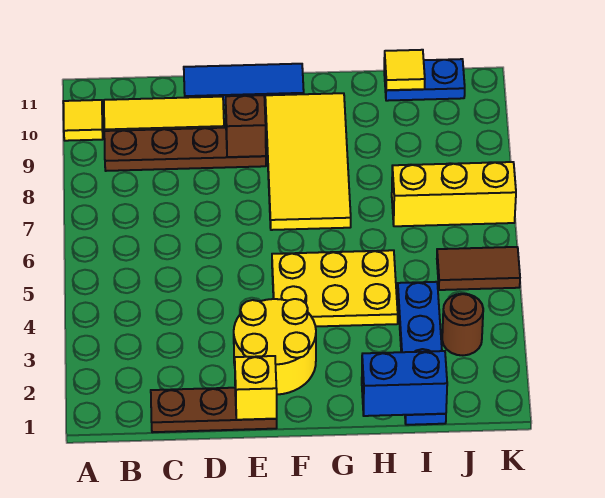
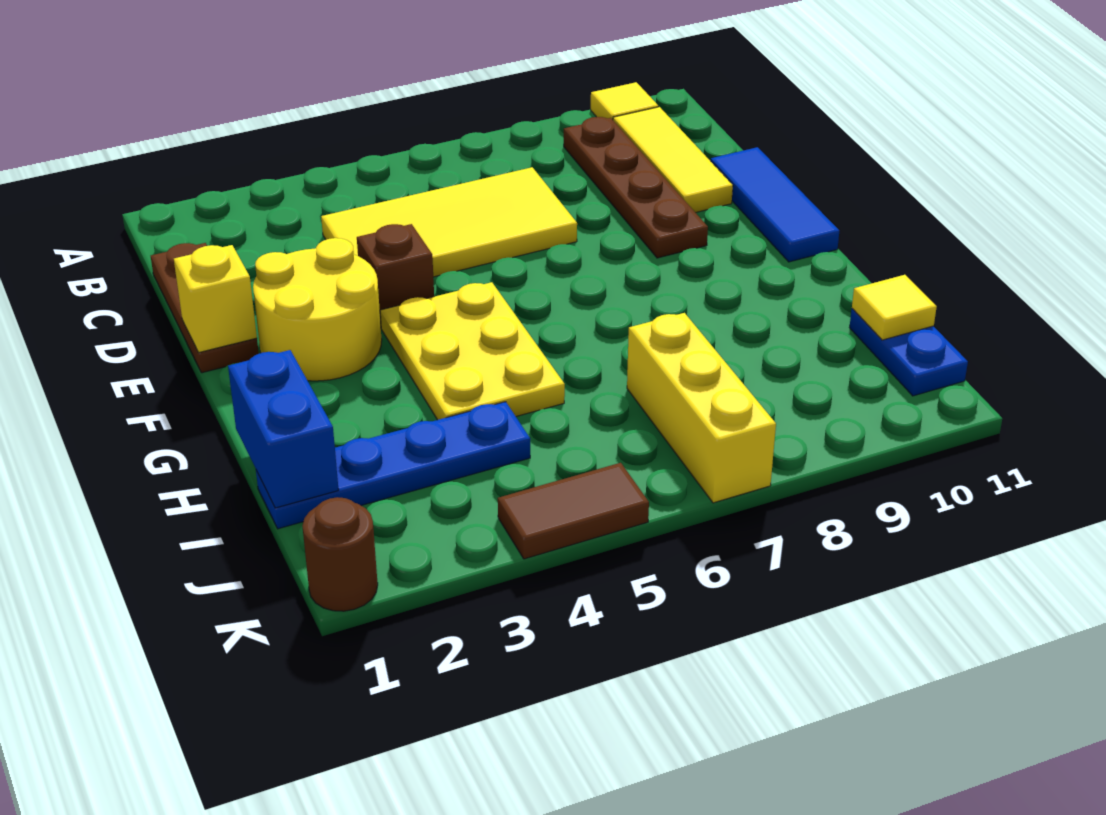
brown brick E9 level 2 -> brown brick E4 level 1
yellow tile F7:G10 level 1 -> yellow tile C4:D7 level 1
brown round brick J3 level 1 -> brown round brick K1 level 1
brown tile J5:K5 level 1 -> brown tile K4:K5 level 1

